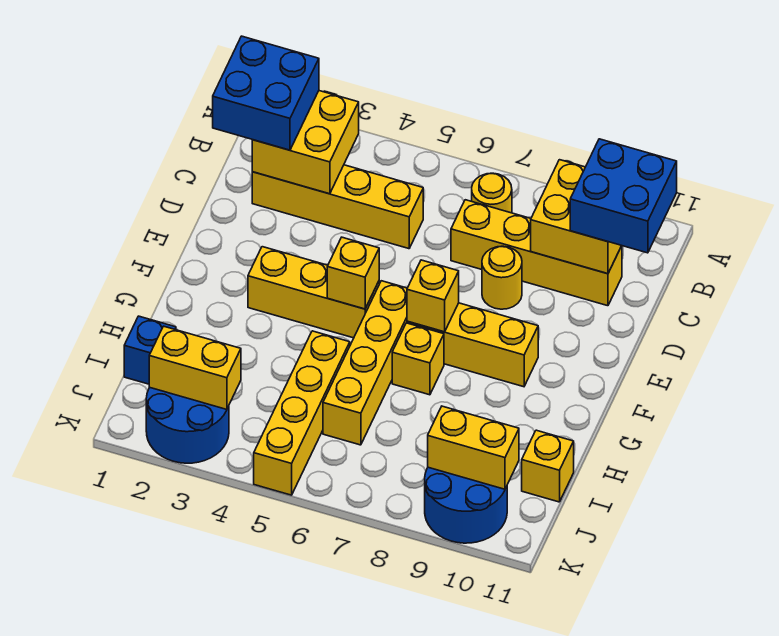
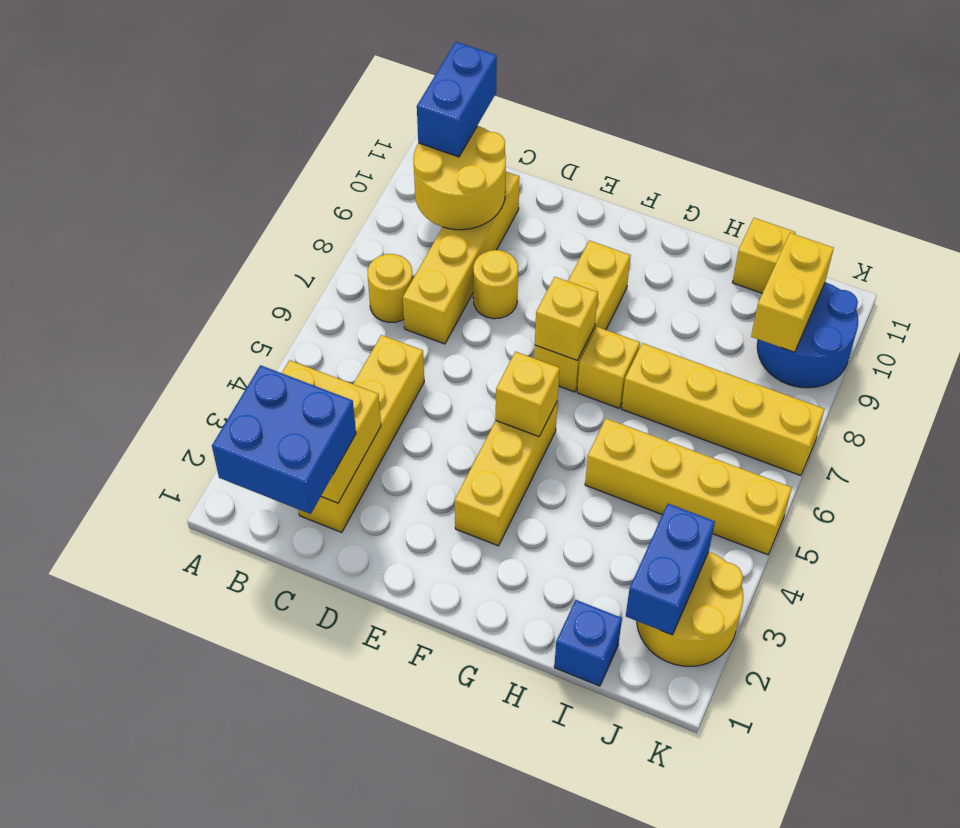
yellow brick B9:C10 level 2 -> yellow round brick B9:C10 level 2
blue brick B10:C11 level 3 -> blue brick B10:B11 level 3
yellow brick F6:I6 level 1 -> yellow brick H7:K7 level 1
blue round brick J2:K3 level 1 -> yellow round brick J2:K3 level 1
yellow brick J2:J3 level 2 -> blue brick J2:J3 level 2

